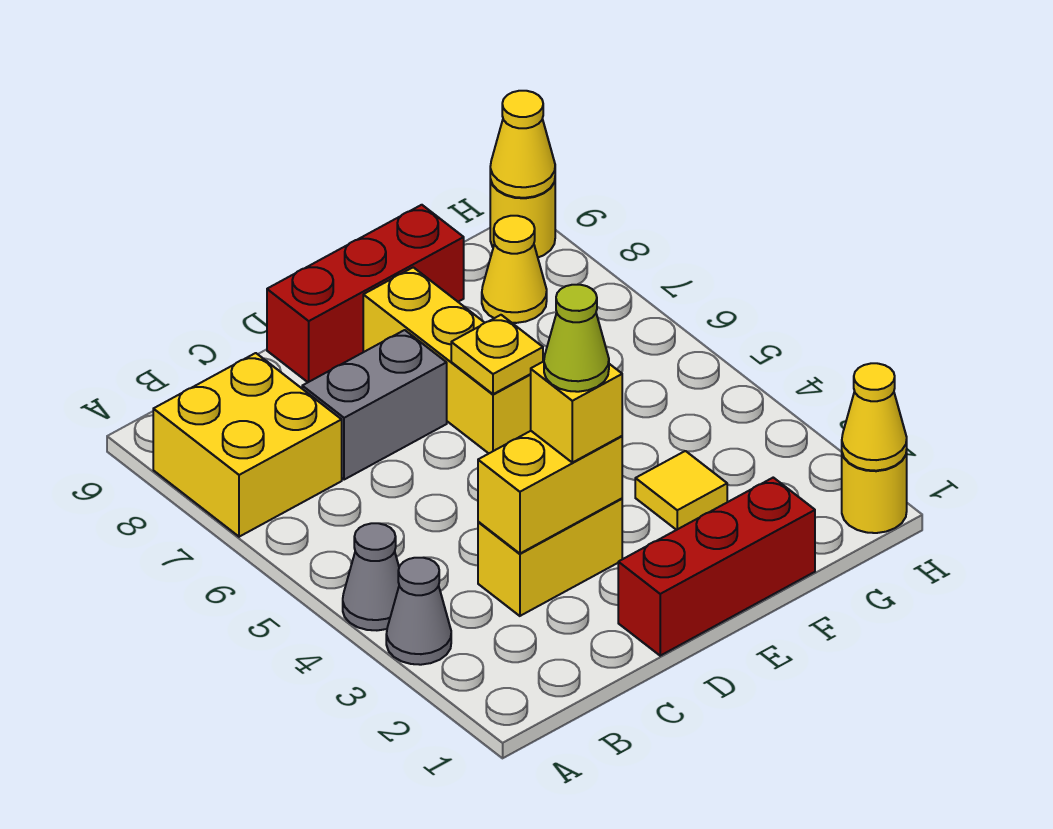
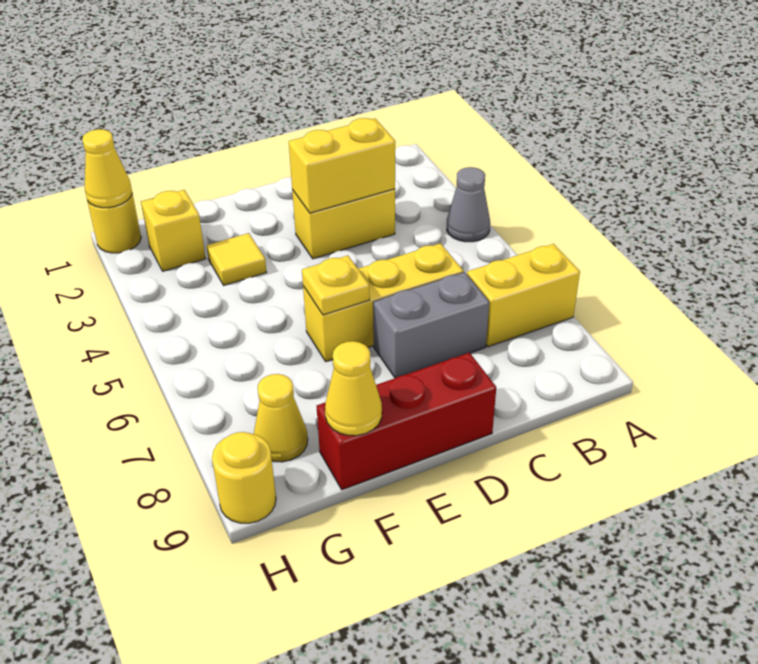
grey cone A3 level 1 -> none
yellow brick A7:B8 level 1 -> yellow brick A7:B7 level 1
red brick D1:F1 level 1 -> none
yellow brick D3 level 3 -> yellow brick G2 level 1
lime cone D3 level 4 -> none
yellow brick E6:E8 level 1 -> yellow brick C6:E6 level 1
yellow cone H9 level 2 -> yellow cone F9 level 2

